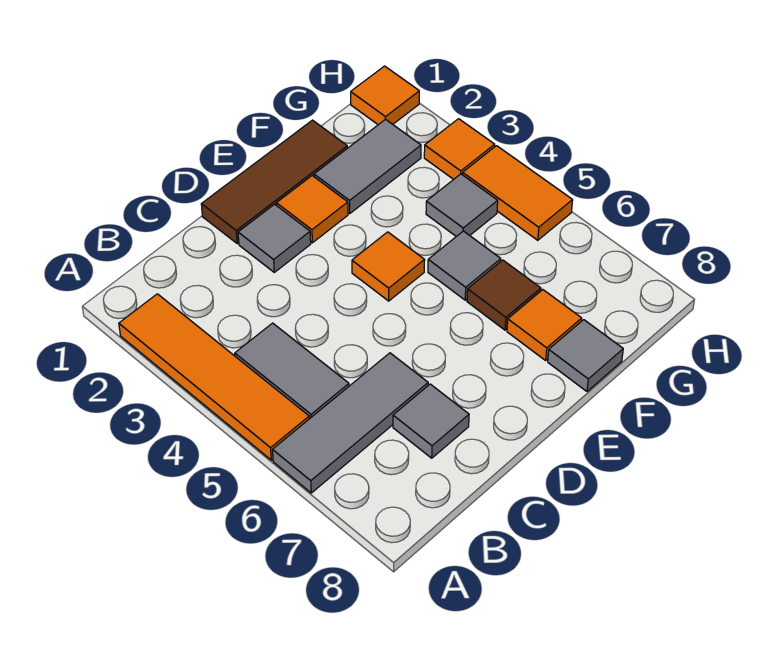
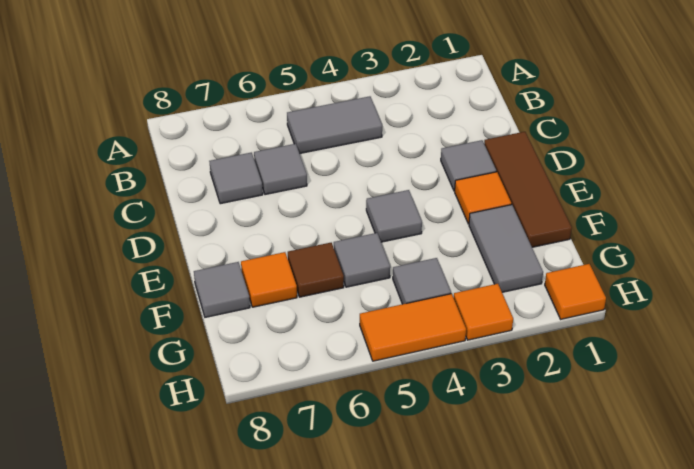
orange tile A2:A5 level 1 -> none
grey tile A6:C6 level 1 -> grey tile C6 level 1
orange tile E4 level 1 -> grey tile E4 level 1

